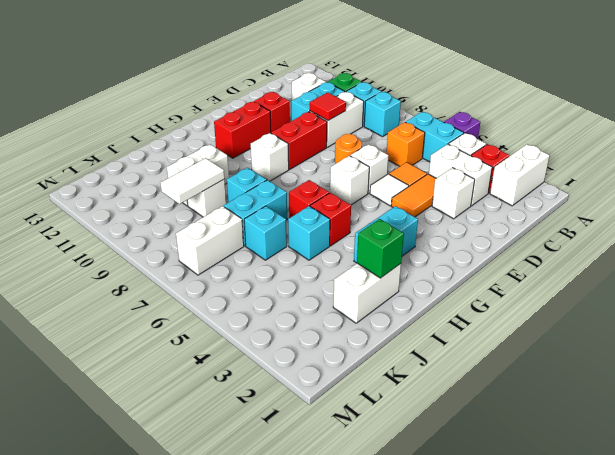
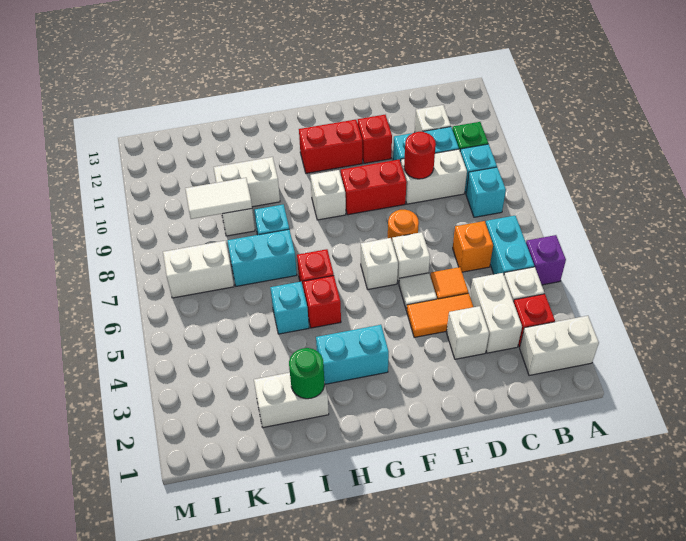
red tile D9 level 2 -> red round brick D9 level 2
green brick I2 level 2 -> green round brick I2 level 2
cyan brick J6 level 1 -> none

